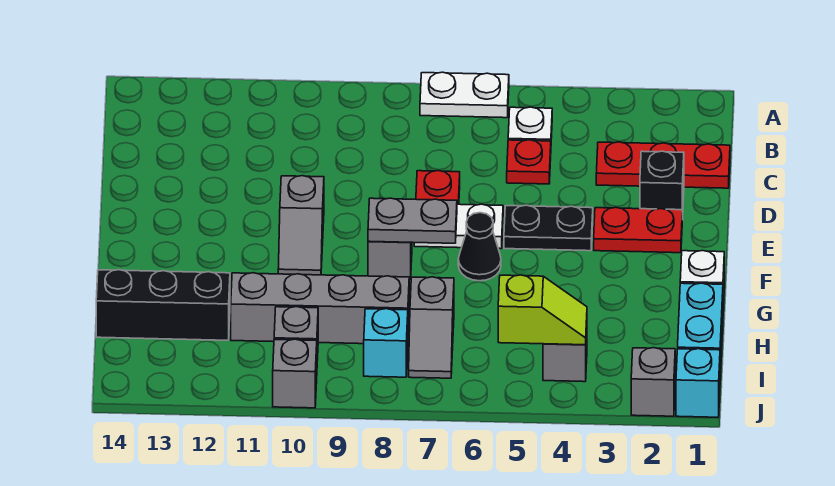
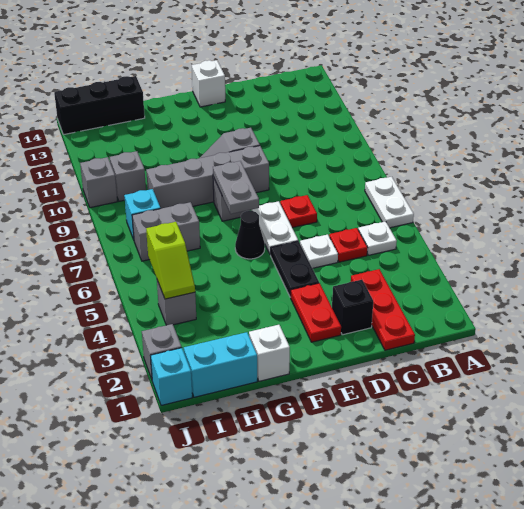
none -> white plate D5 level 1
none -> white brick E14 level 1
grey slope H7:I7 level 1 top H -> grey brick H7:I7 level 1
grey brick H8:H11 level 1 -> grey brick E9:H9 level 1
black brick H12:H14 level 1 -> black brick H14:J14 level 1

